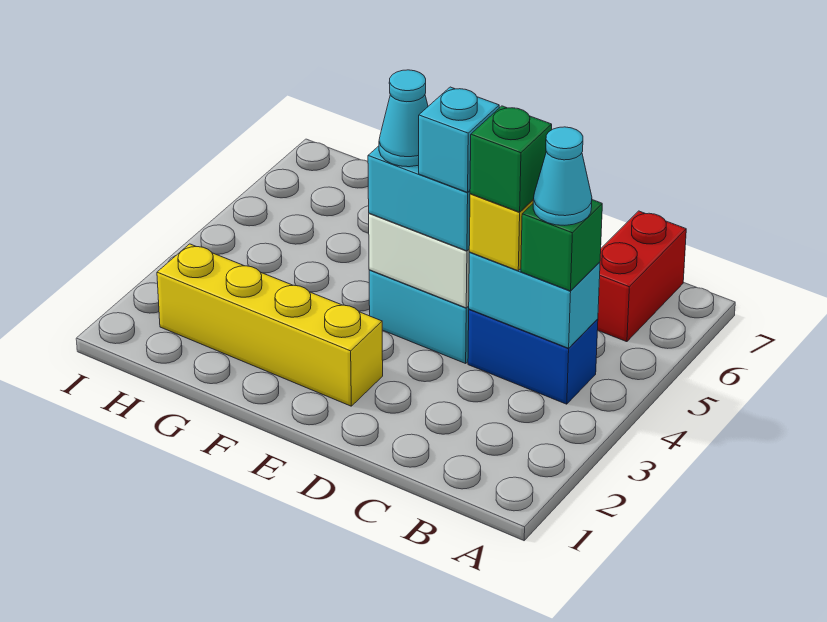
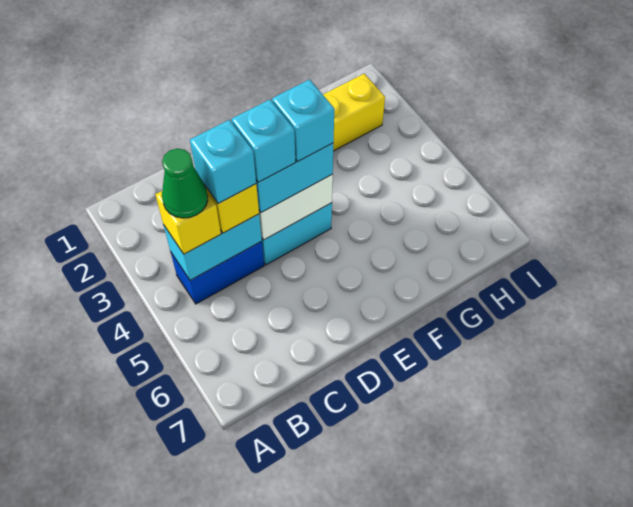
green brick B4 level 3 -> yellow brick B4 level 3
cyan cone B4 level 4 -> green cone B4 level 4
red brick B6:B7 level 1 -> none
green brick C4 level 4 -> cyan brick C4 level 4
cyan cone E4 level 4 -> cyan brick E4 level 4

